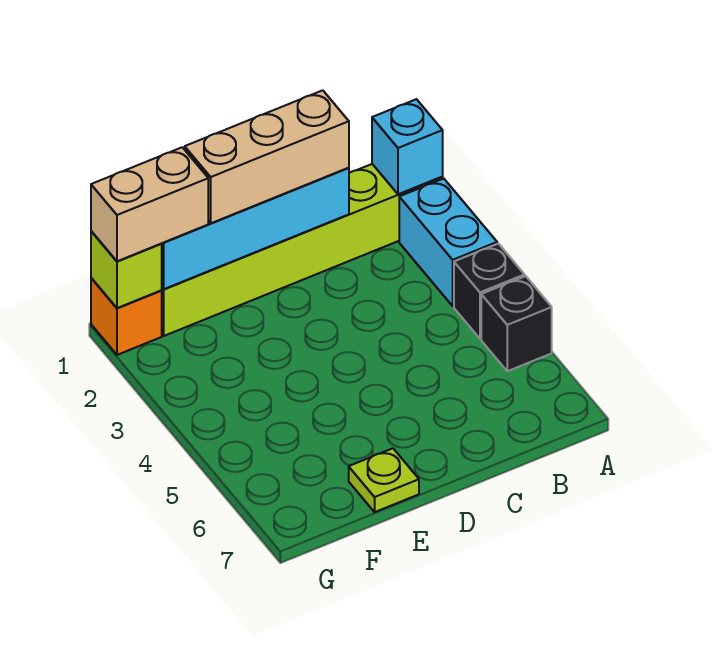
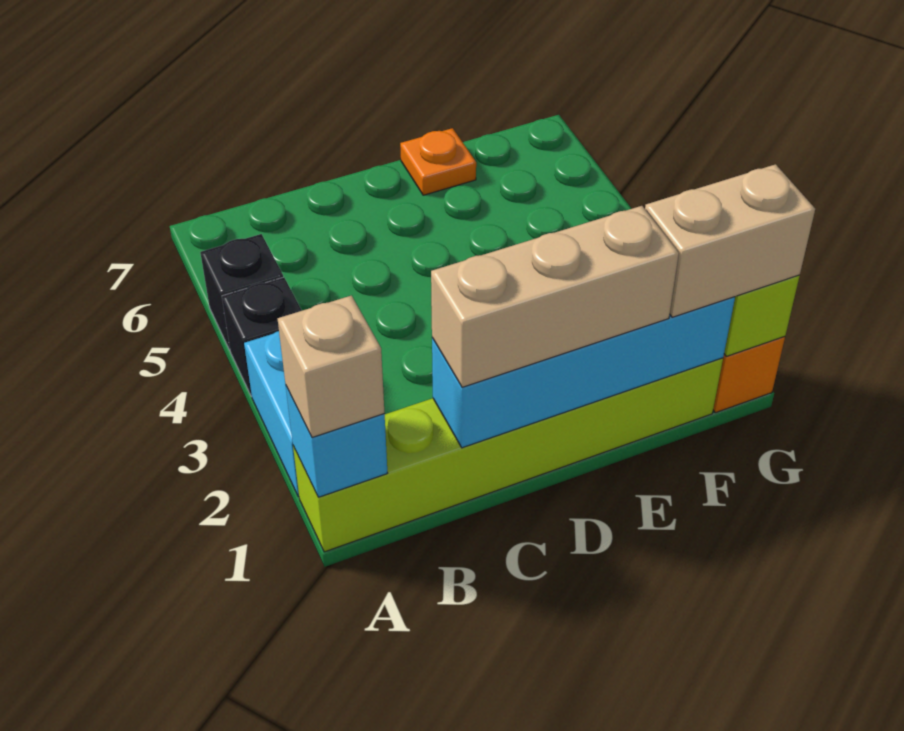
none -> tan brick A1 level 3
lime plate E7 level 1 -> orange plate E7 level 1

